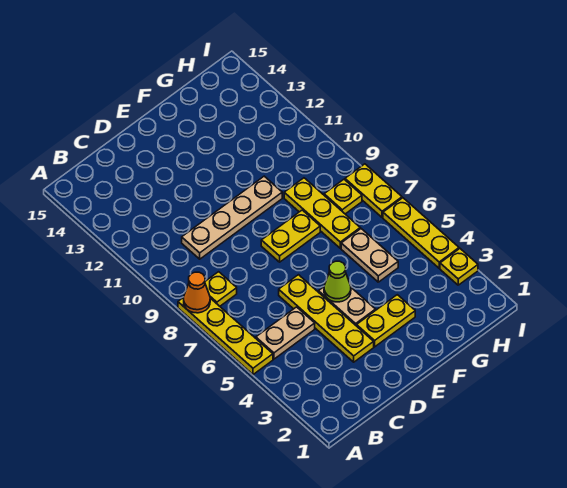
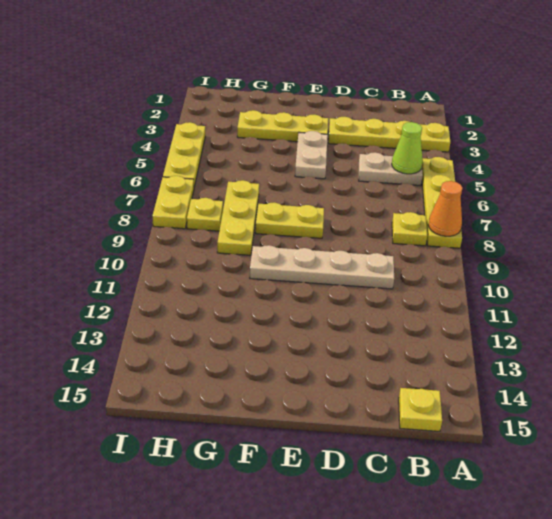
yellow plate D3:D6 level 1 -> yellow plate A3:D3 level 1
yellow plate E3:F3 level 1 -> yellow plate E3:G3 level 1
lime cone E5 level 2 -> lime cone B5 level 2
tan plate G5:G6 level 1 -> none
yellow plate I3 level 1 -> yellow plate B15 level 1

